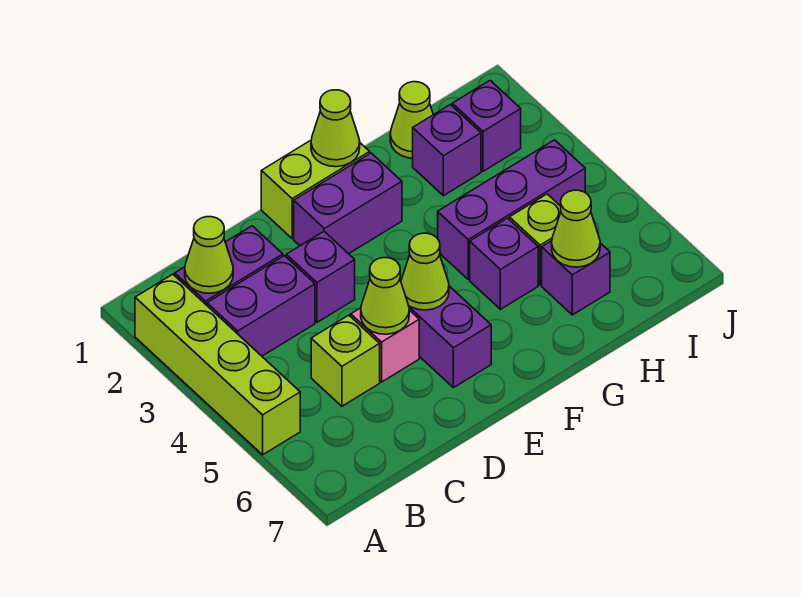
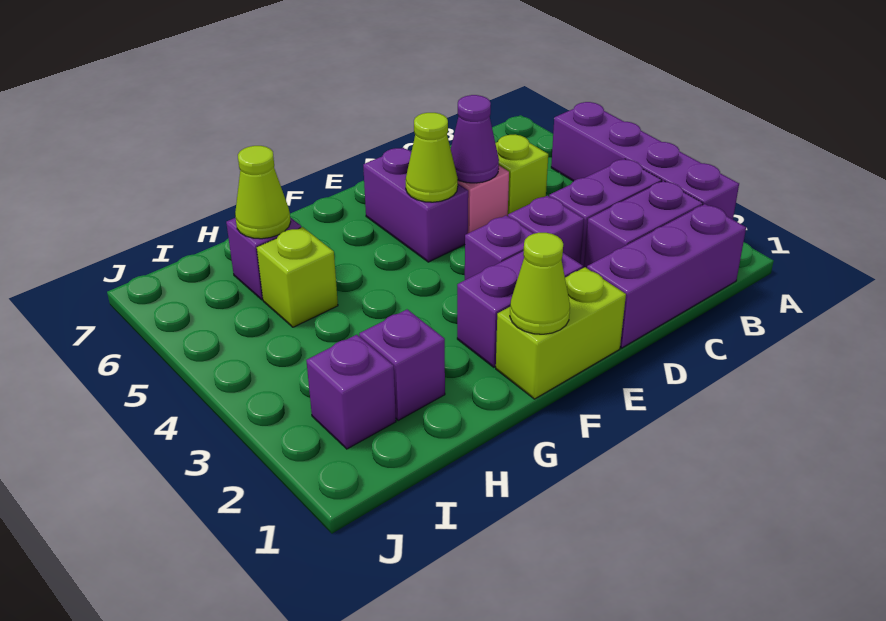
lime brick A2:A5 level 1 -> purple brick A2:A5 level 1
lime cone B2 level 2 -> none
lime cone D5 level 2 -> purple cone D5 level 2
purple brick G4:I4 level 1 -> purple brick B1:D1 level 1
purple brick G5 level 1 -> purple brick E3 level 1
lime cone H1 level 1 -> none

